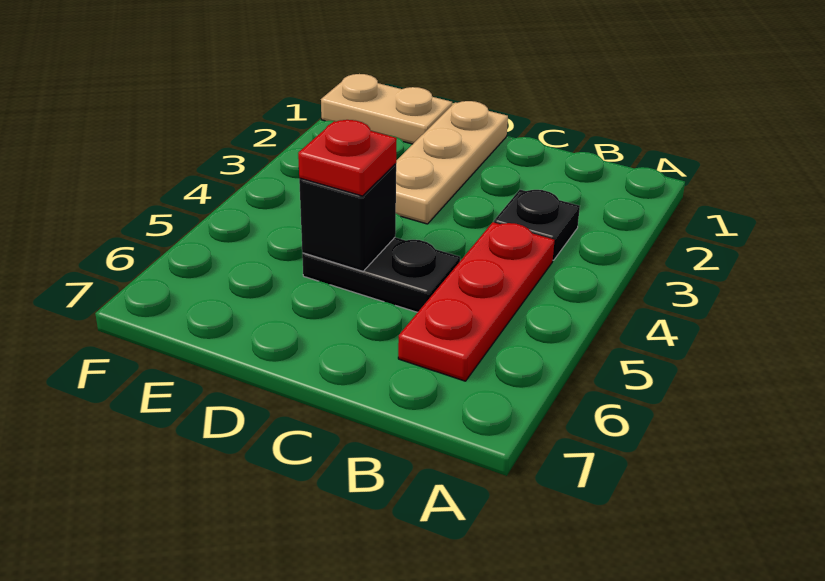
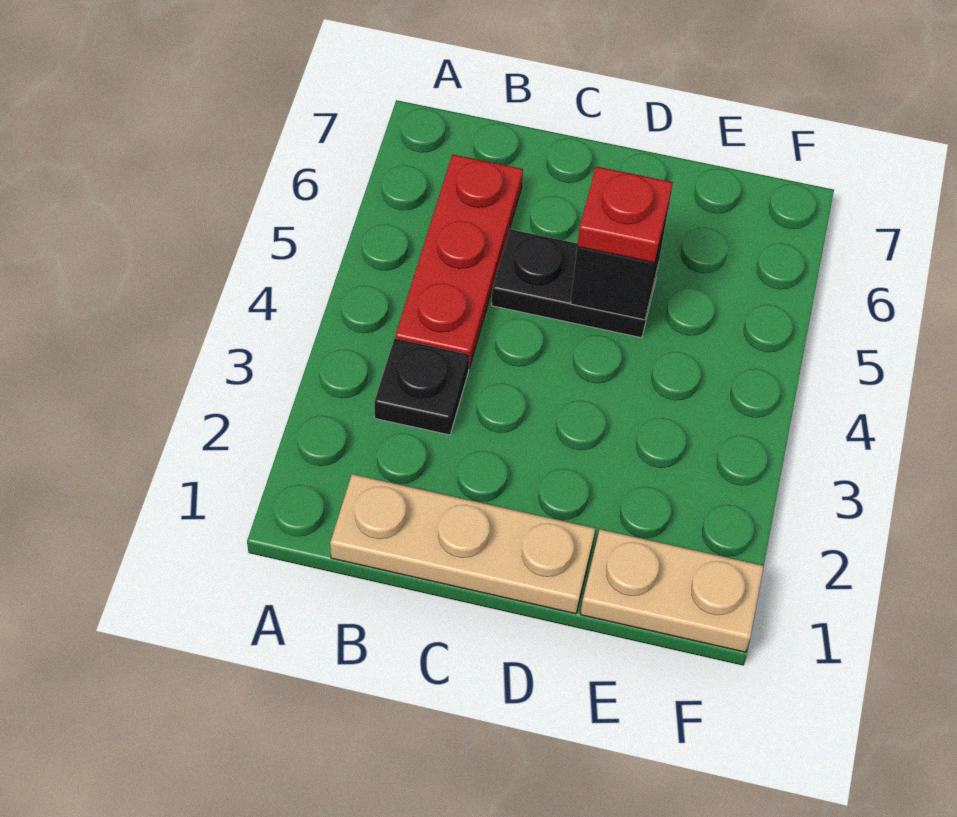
tan plate D1:D3 level 1 -> tan plate B1:D1 level 1

